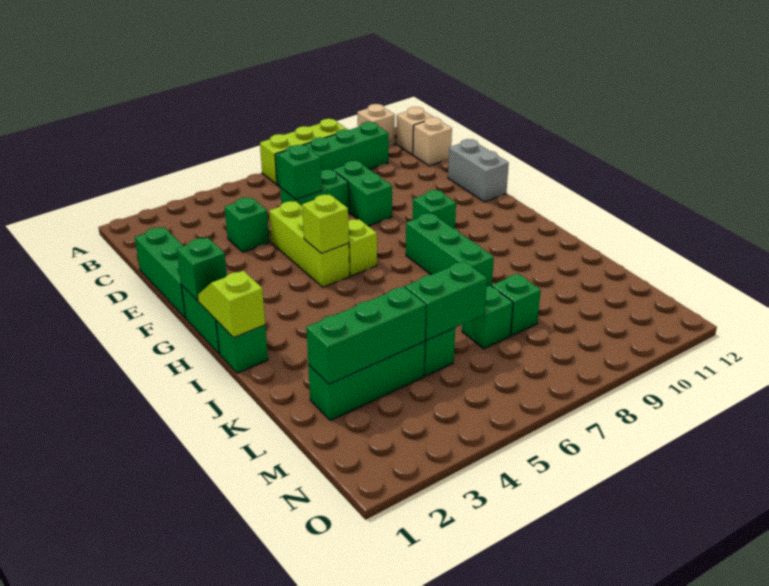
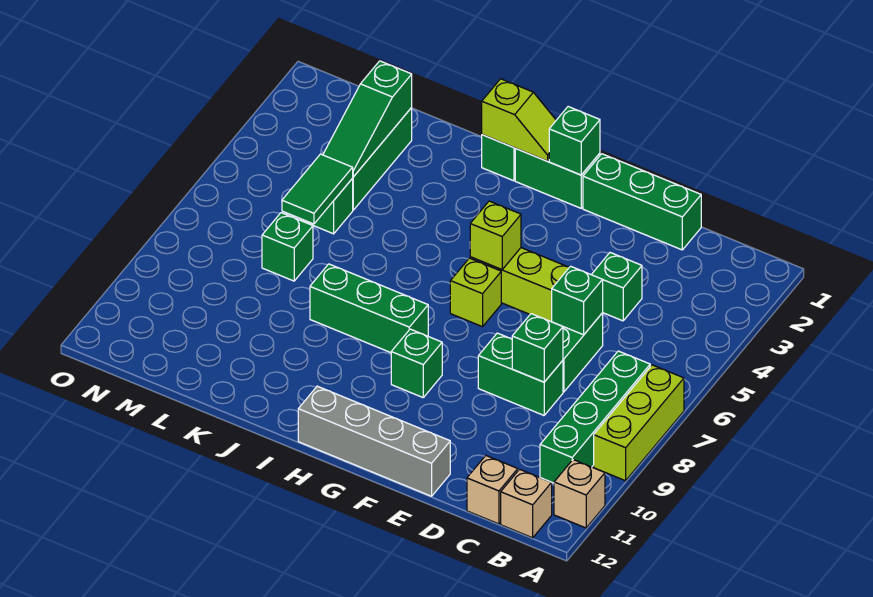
grey brick E12:F12 level 1 -> grey brick E12:H12 level 1
green brick L2:L4 level 2 -> green slope L2:L4 level 2 top 2
green brick L5:L6 level 2 -> green tile L5:L6 level 2
green brick L8 level 1 -> green brick D8 level 2

